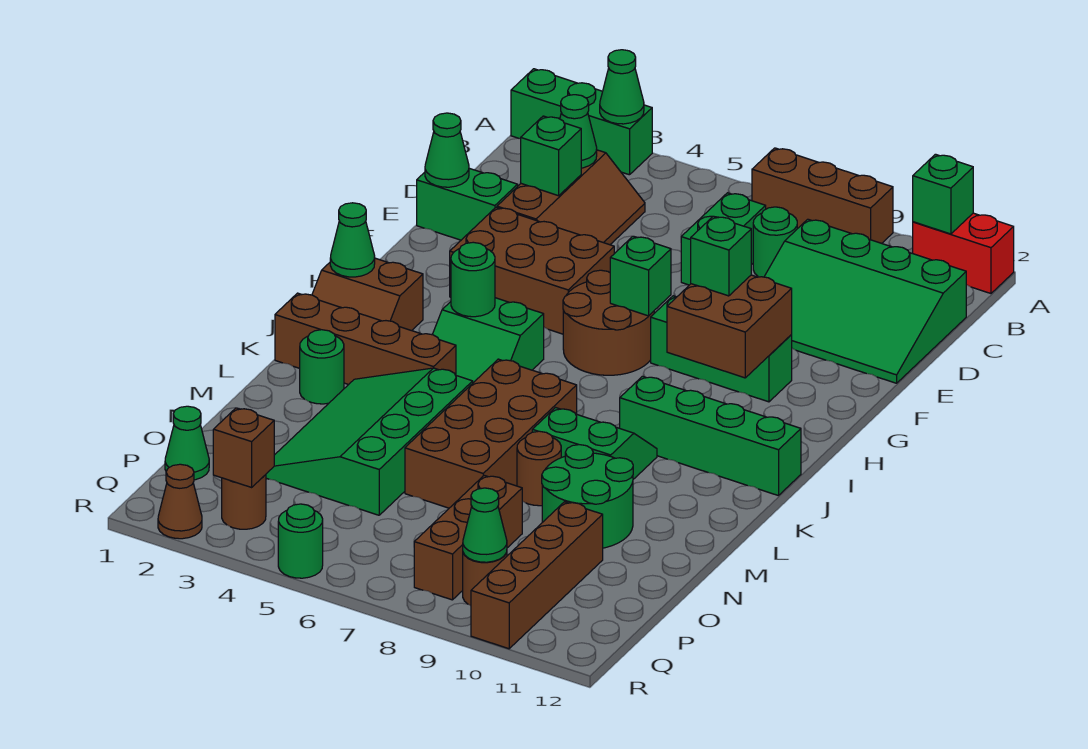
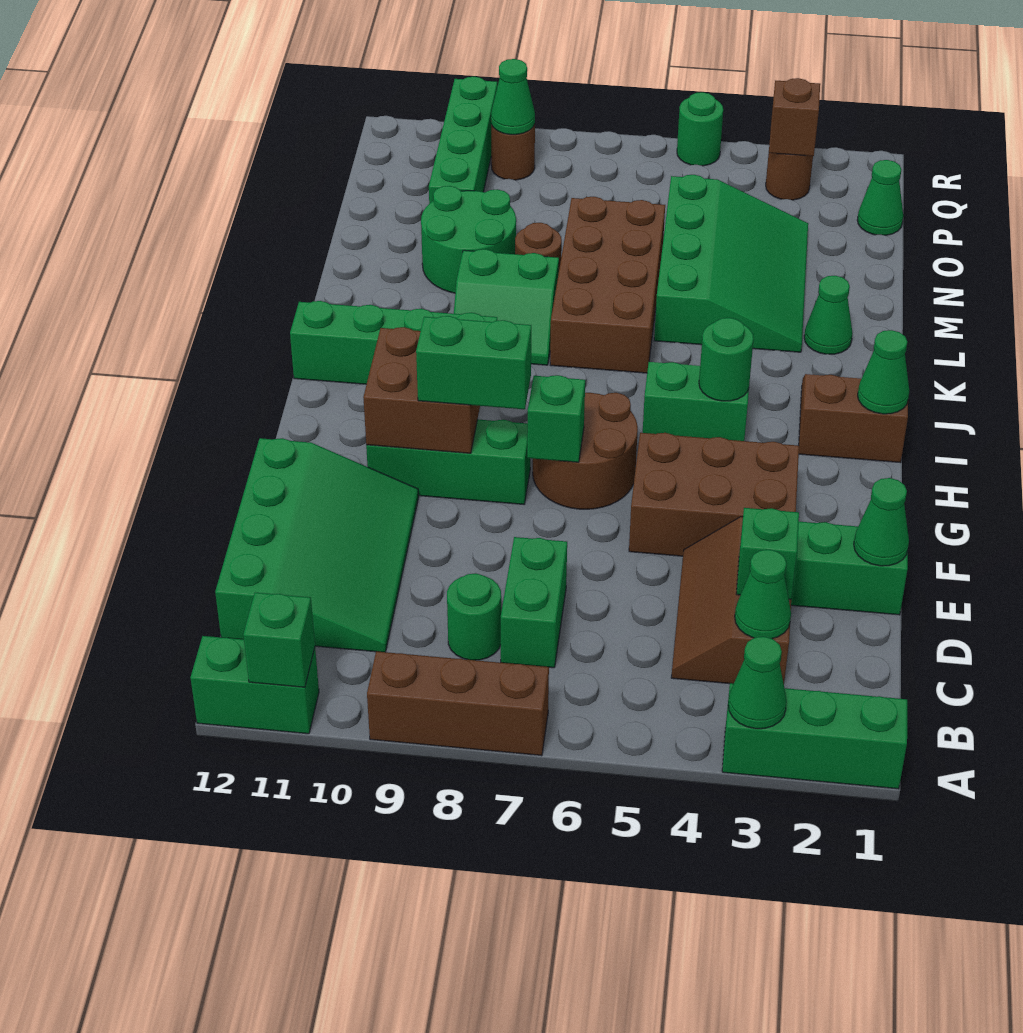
red brick A11:A12 level 1 -> green brick A11:A12 level 1
green slope C9:E12 level 1 top C -> green slope C10:F12 level 1 top 12
green brick G9 level 3 -> green brick G8:G9 level 3
brown brick K1:K4 level 1 -> none
green round brick L2 level 1 -> green cone L2 level 1
brown brick O8:Q8 level 1 -> none
brown brick O10:R10 level 1 -> green brick O10:R10 level 1
brown cone R2 level 1 -> none

